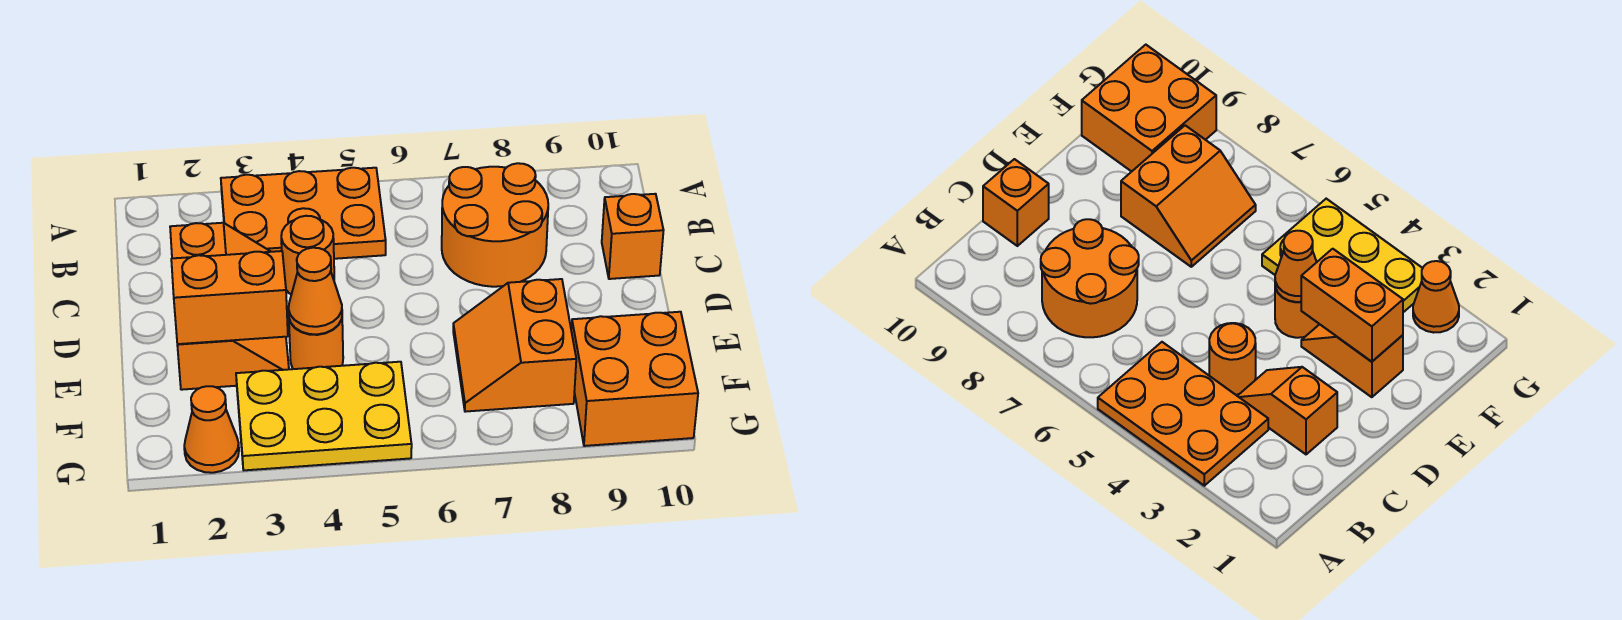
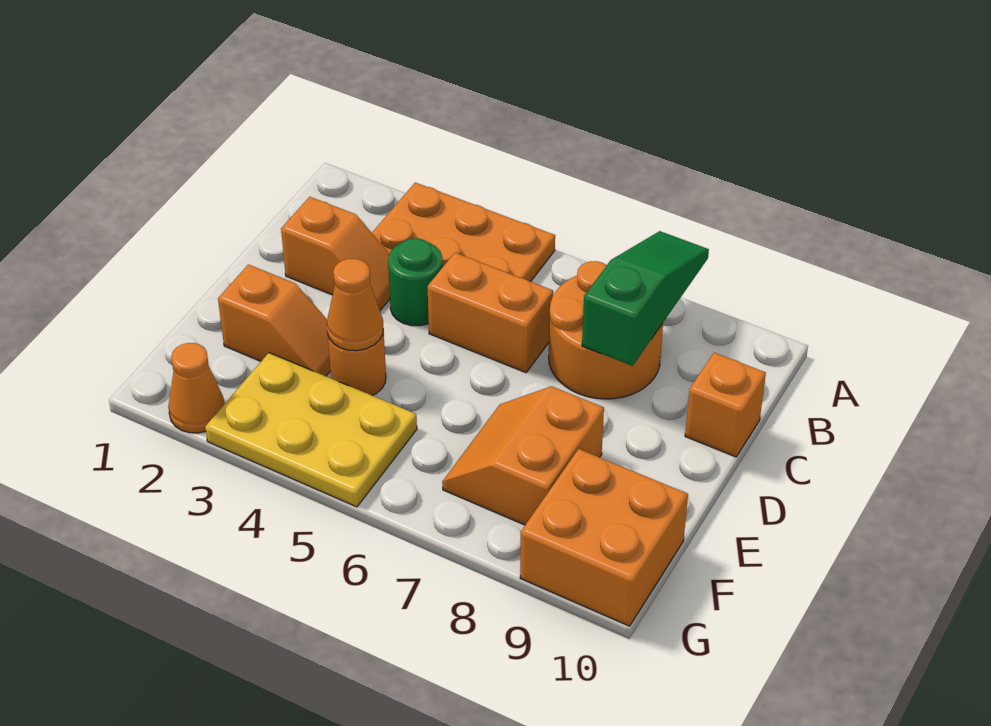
none -> green slope A8:C8 level 2 top C
orange round brick C4 level 1 -> green round brick C4 level 1
orange brick E2:E3 level 2 -> orange brick C5:C6 level 1

